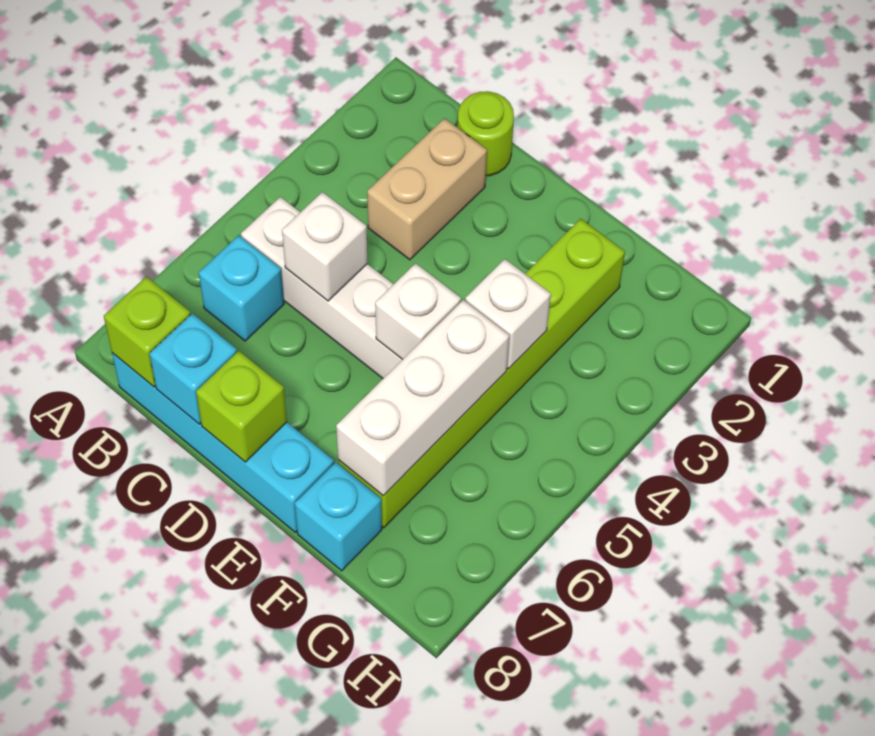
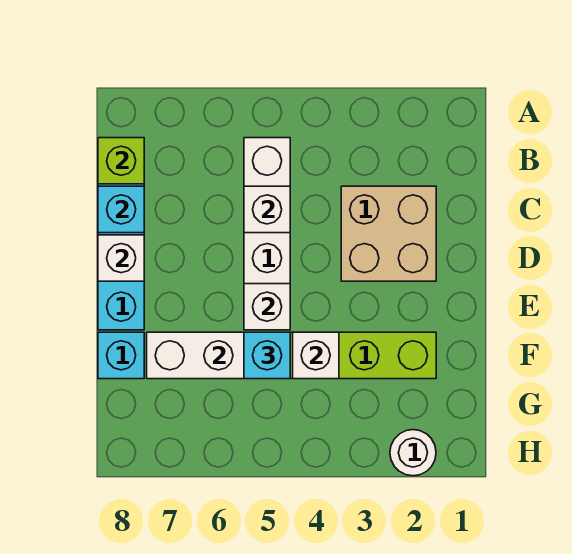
cyan brick B6 level 1 -> cyan brick F5 level 3
lime round brick C1 level 1 -> none
tan brick C2:C3 level 1 -> tan brick C2:D3 level 1
lime brick D8 level 2 -> white brick D8 level 2
none -> white round brick H2 level 1

